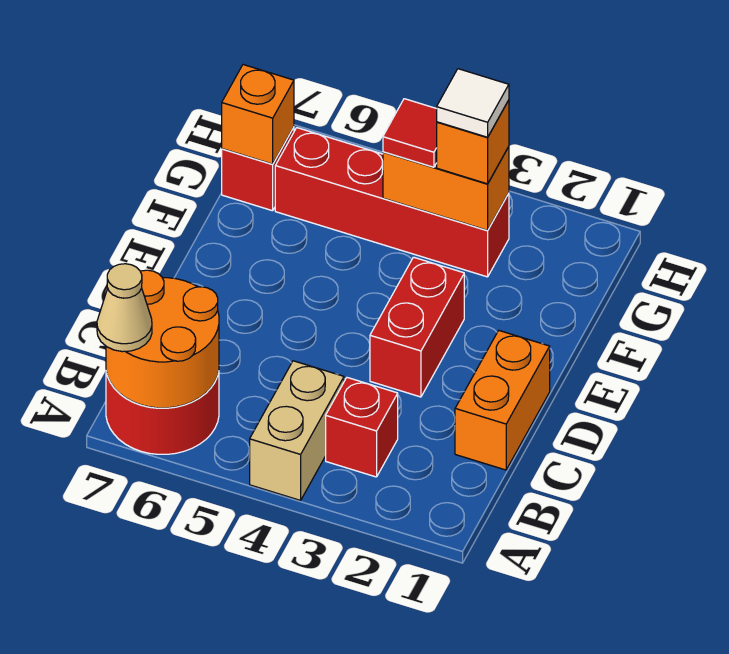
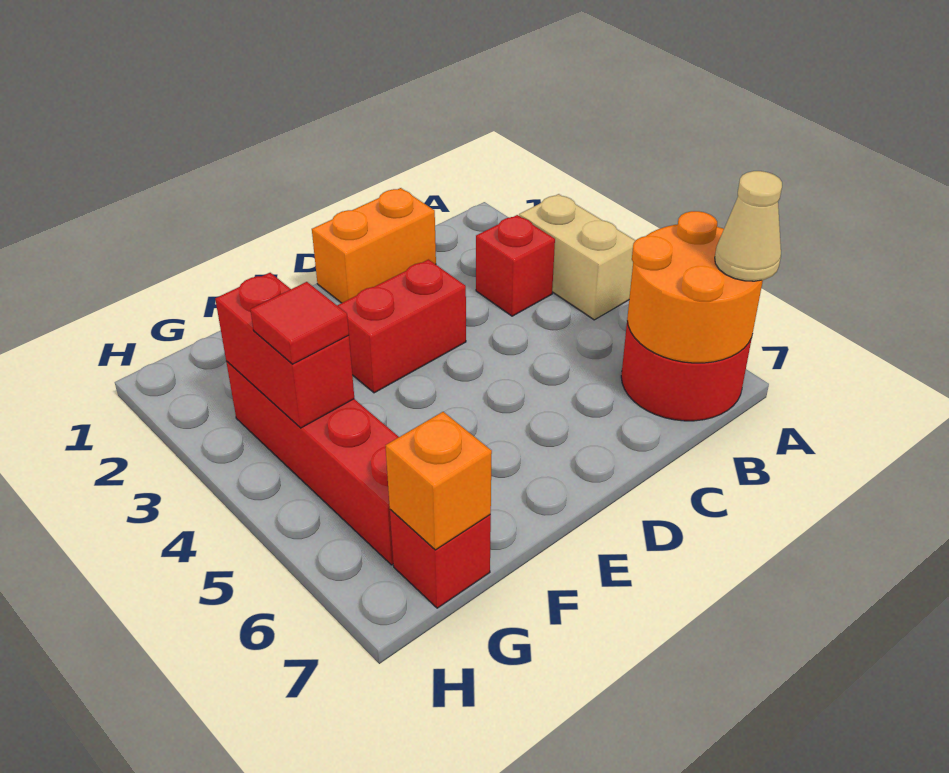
tan brick A4:B4 level 1 -> tan brick A3:A4 level 1
orange brick G3:G4 level 2 -> red brick G3:G4 level 2
orange brick G3 level 3 -> none
white tile G3 level 4 -> none

